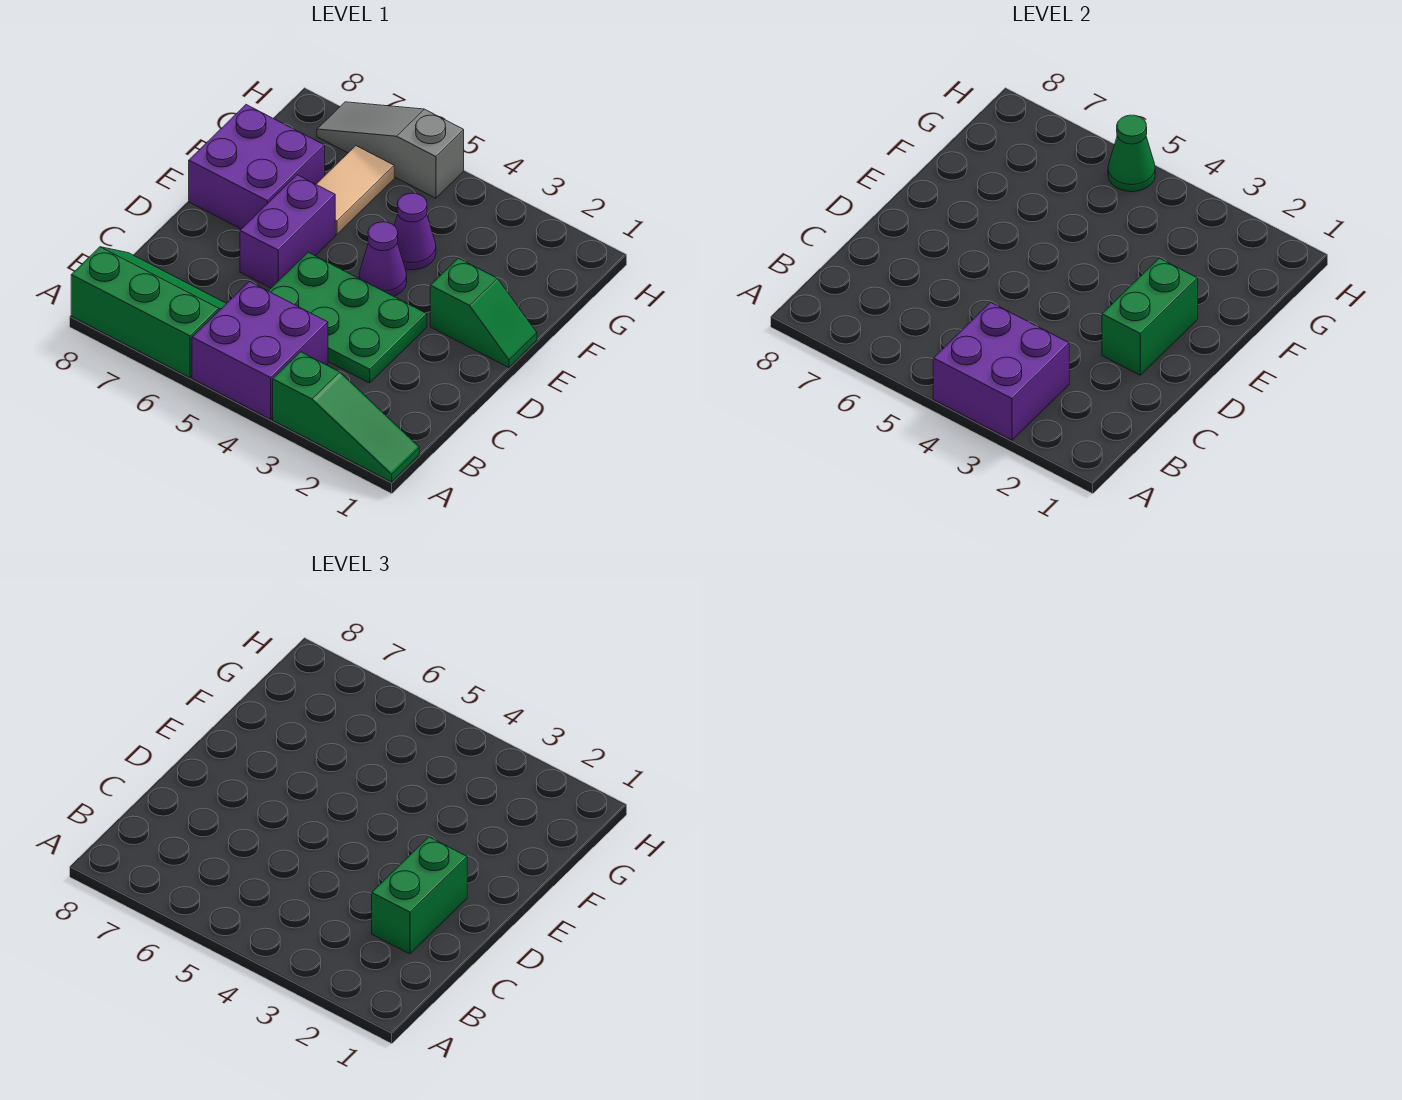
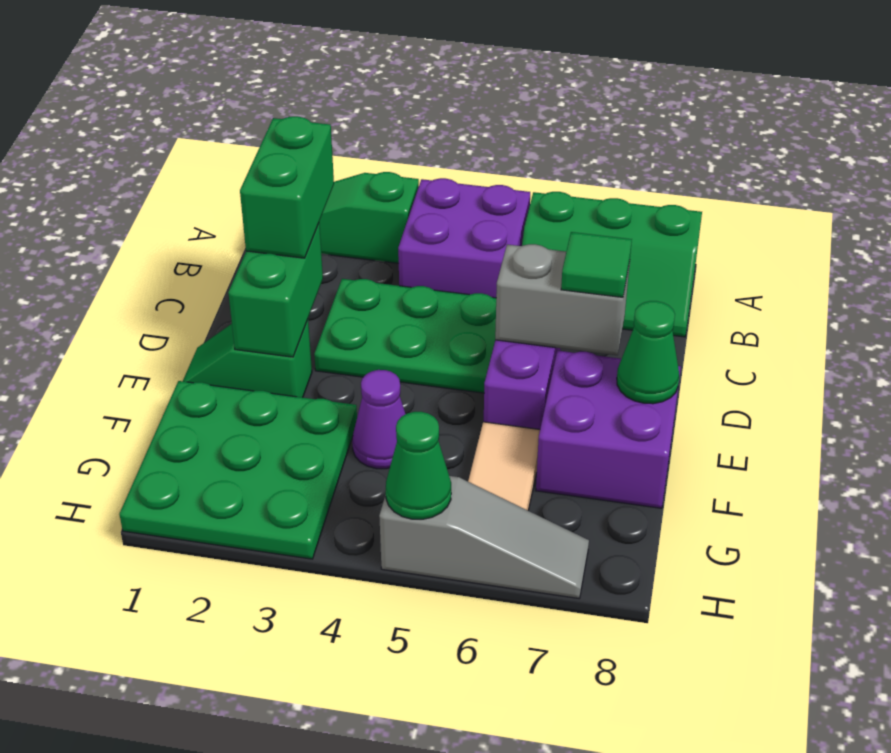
purple brick A3:B4 level 2 -> none
none -> grey brick D6:D7 level 2
none -> green tile D7 level 3
purple cone E4 level 1 -> none
none -> green cone E8 level 2
none -> green plate F1:H3 level 1

